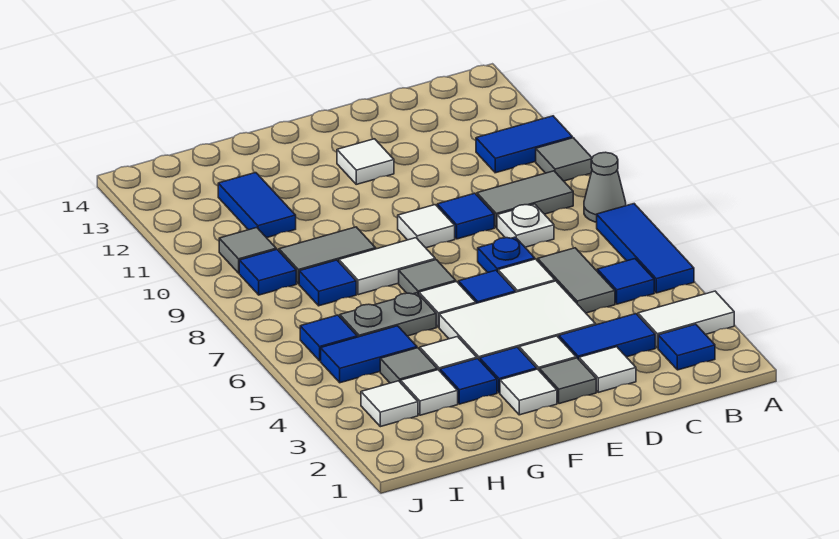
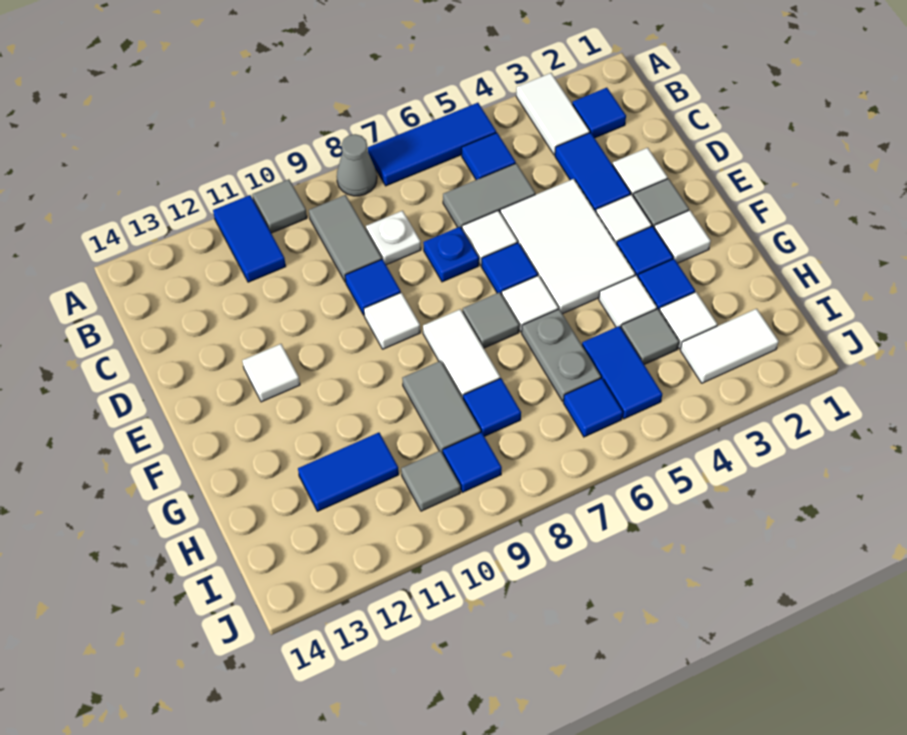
white tile I3 level 1 -> white tile I2:I3 level 1

